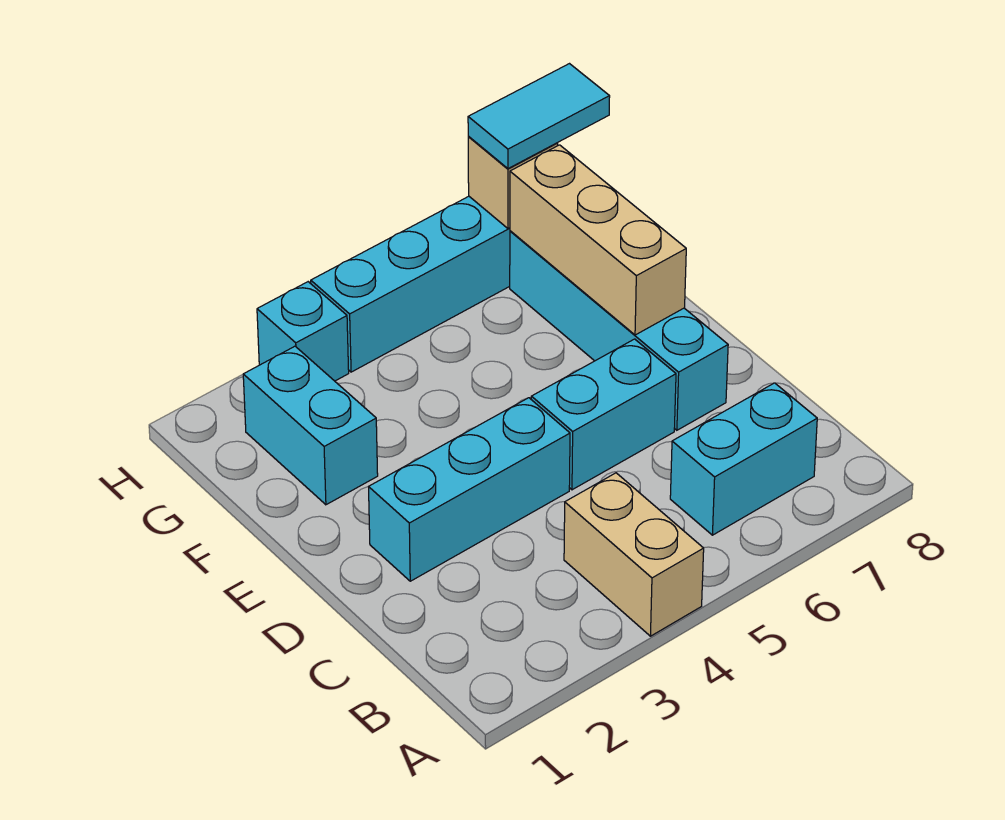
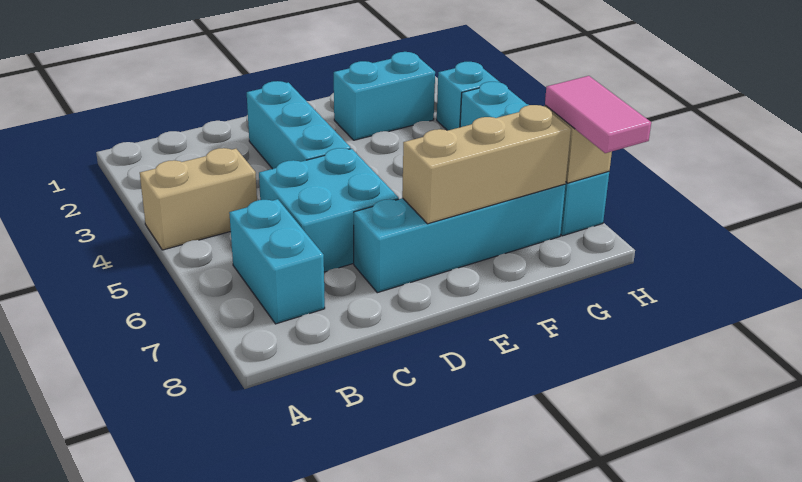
cyan brick D5:D6 level 1 -> cyan brick C5:D6 level 1
cyan tile H7:H8 level 3 -> pink tile H7:H8 level 3

